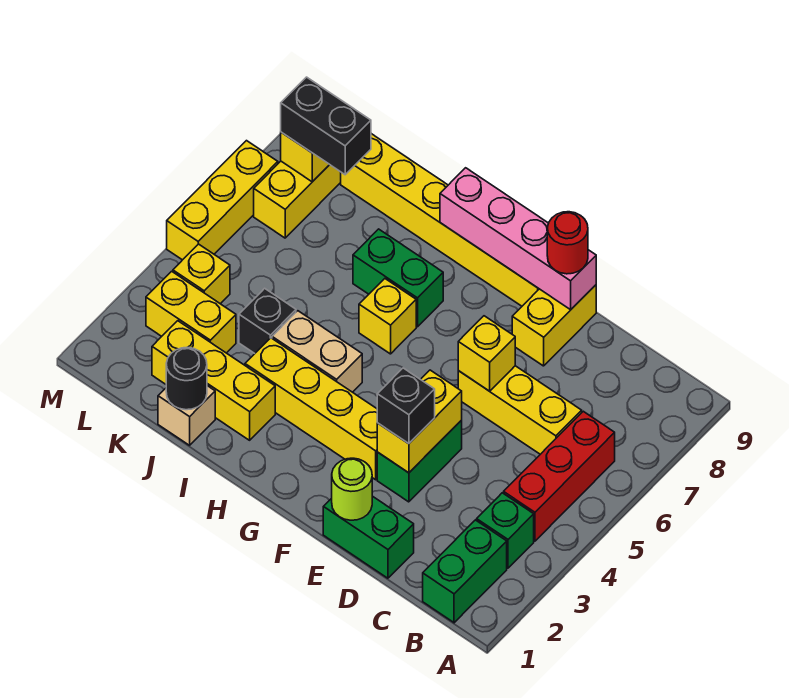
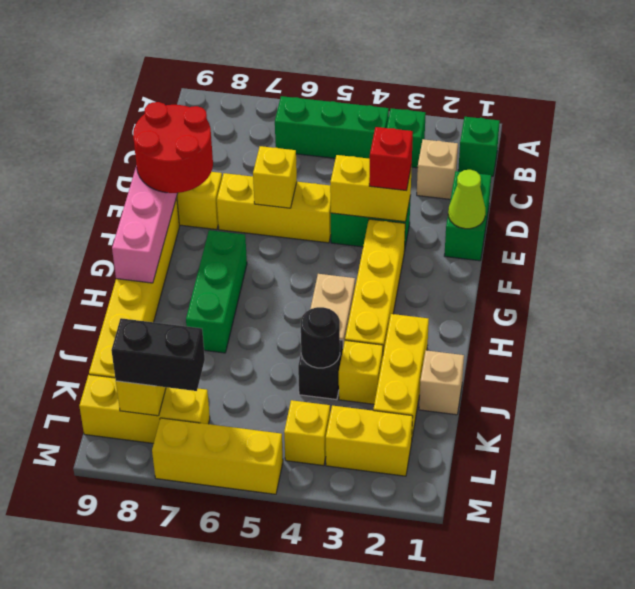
green brick B1:B2 level 1 -> green brick B1 level 1
red brick B4:B6 level 1 -> green brick B4:B6 level 1
none -> tan brick C2 level 1
yellow brick C6:E6 level 1 -> yellow brick E5:E7 level 1
lime round brick E1 level 2 -> lime cone E1 level 2
black brick E3 level 3 -> red brick E3 level 3
red round brick E9 level 3 -> red round brick E8:F9 level 3
yellow brick H6 level 1 -> yellow brick J3 level 1
green brick H7:I7 level 1 -> green brick G7:I7 level 1
black round brick J1 level 2 -> black round brick J4 level 2
yellow brick K3:L3 level 1 -> yellow brick L2:L3 level 1
black brick K8:L8 level 3 -> black brick L7:L8 level 3

